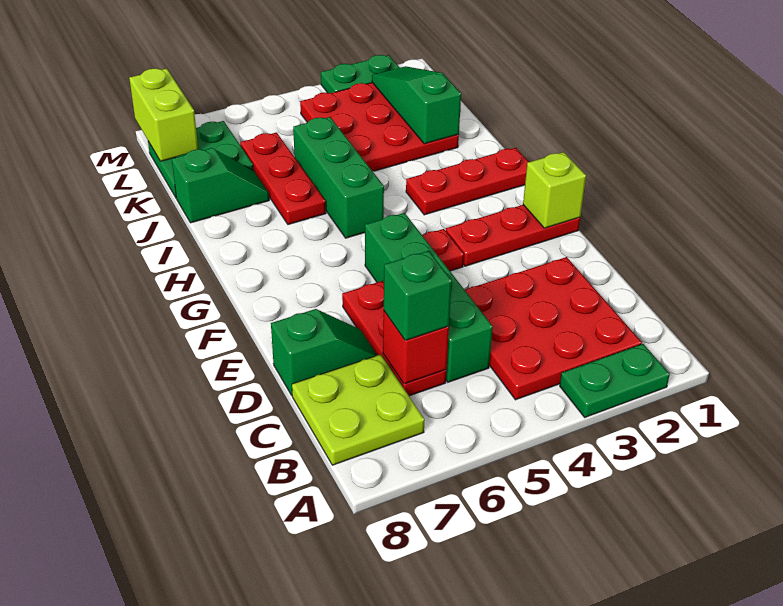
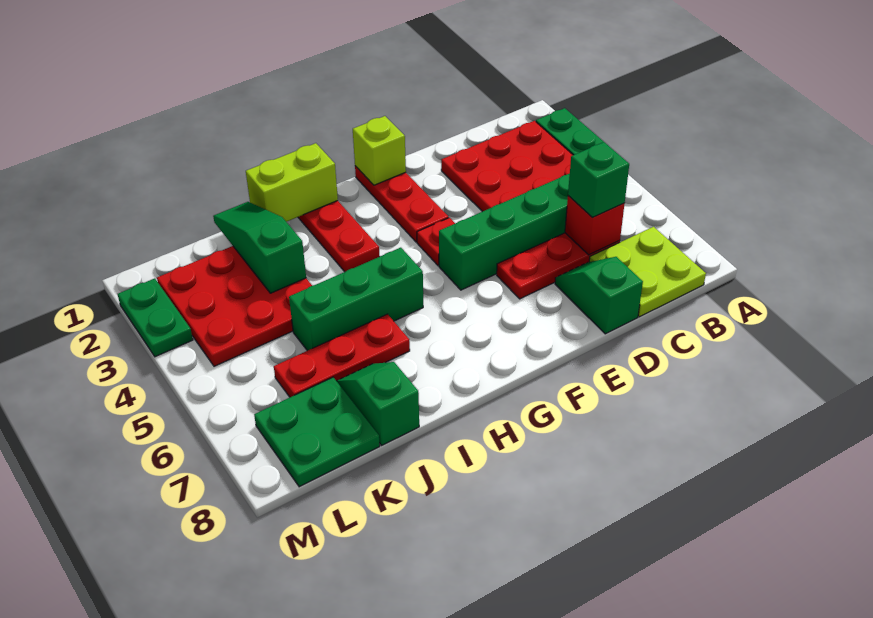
green slope J2:L2 level 2 top J -> green slope J1:J3 level 2 top 3
lime brick L8:M8 level 2 -> lime brick H1:I1 level 2

